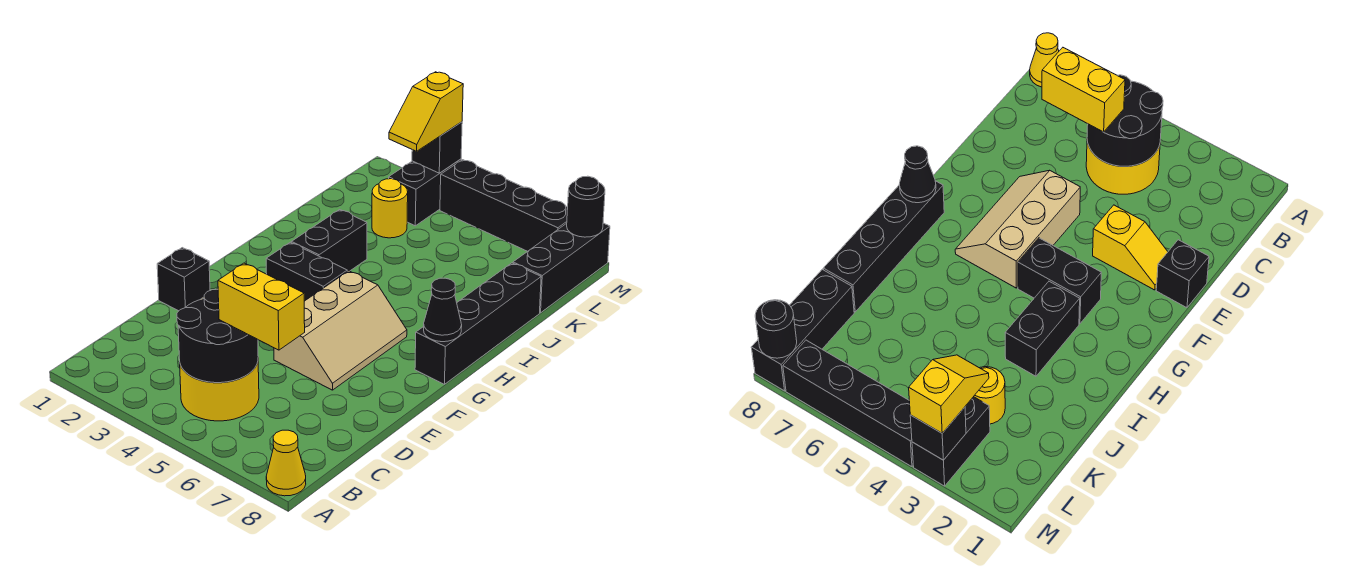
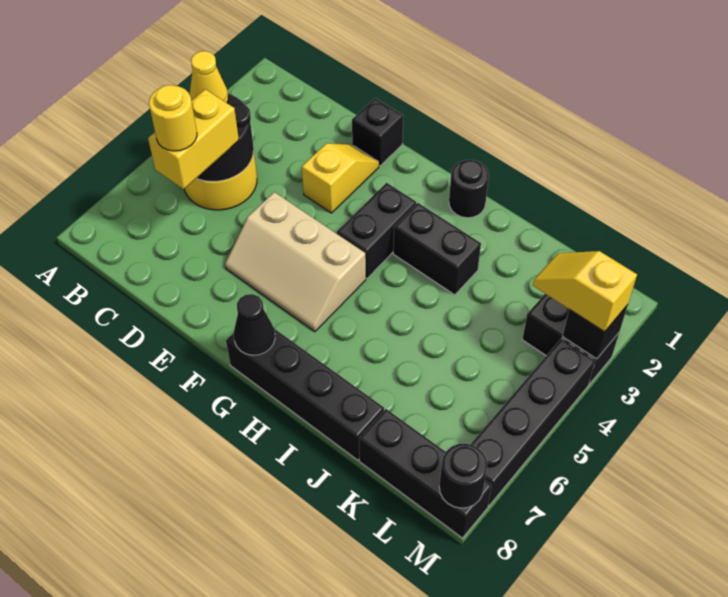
yellow cone A8 level 1 -> yellow cone B4 level 3
none -> black round brick H1 level 1
yellow round brick K3 level 1 -> yellow round brick C6 level 4

